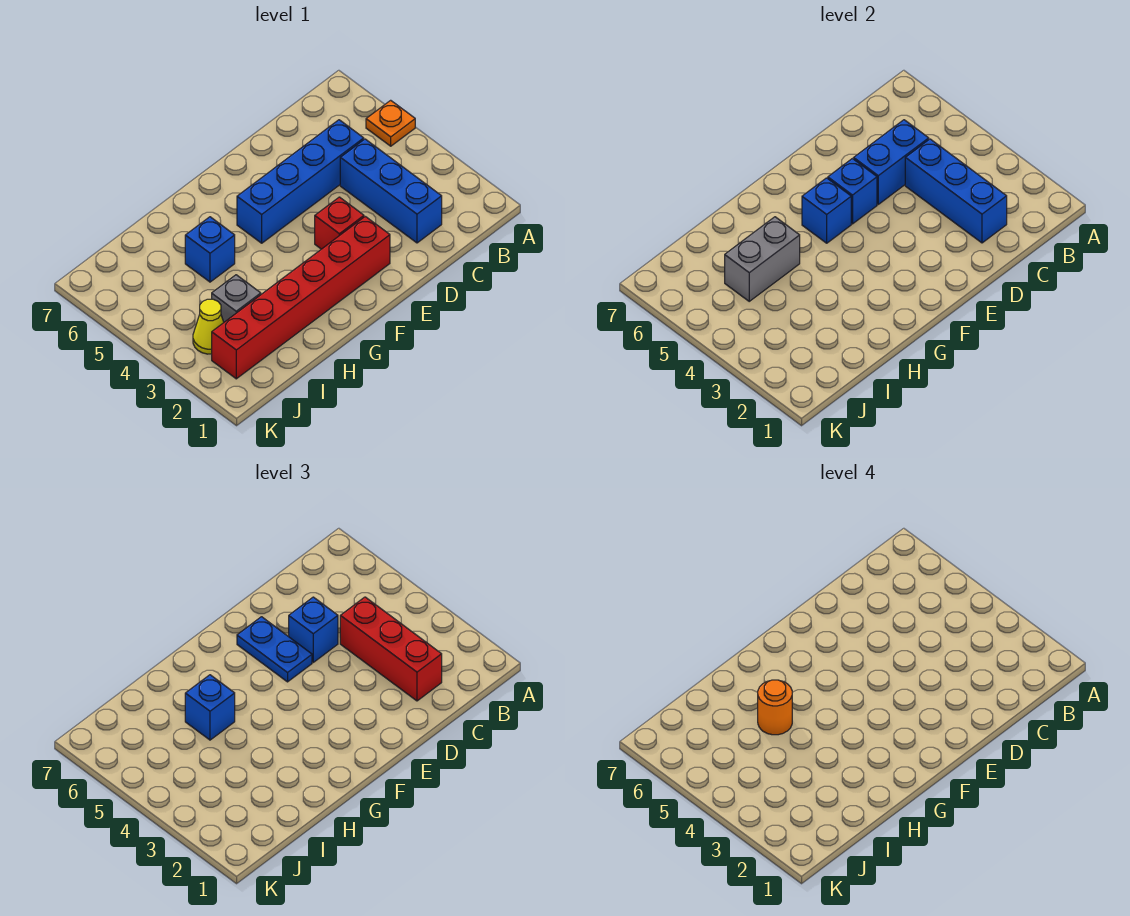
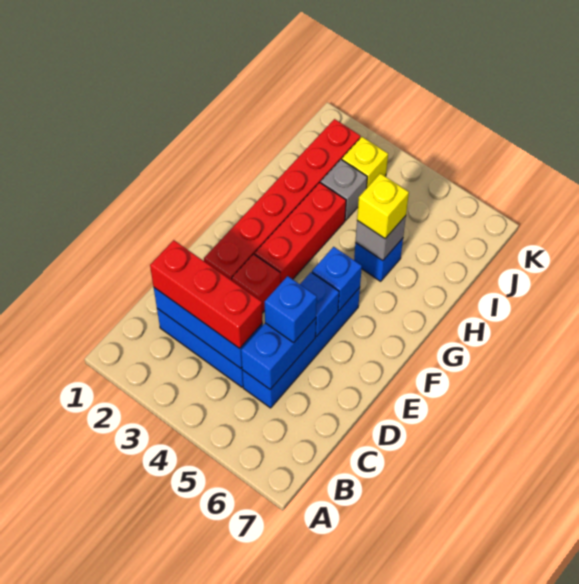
orange plate A5 level 1 -> none
blue plate E5:E6 level 3 -> none
none -> red brick F3:H3 level 1
grey brick H5:I5 level 2 -> grey brick H5 level 2
blue brick H5 level 3 -> yellow brick H5 level 3
orange round brick H5 level 4 -> none
yellow cone J3 level 1 -> yellow brick J3 level 1

